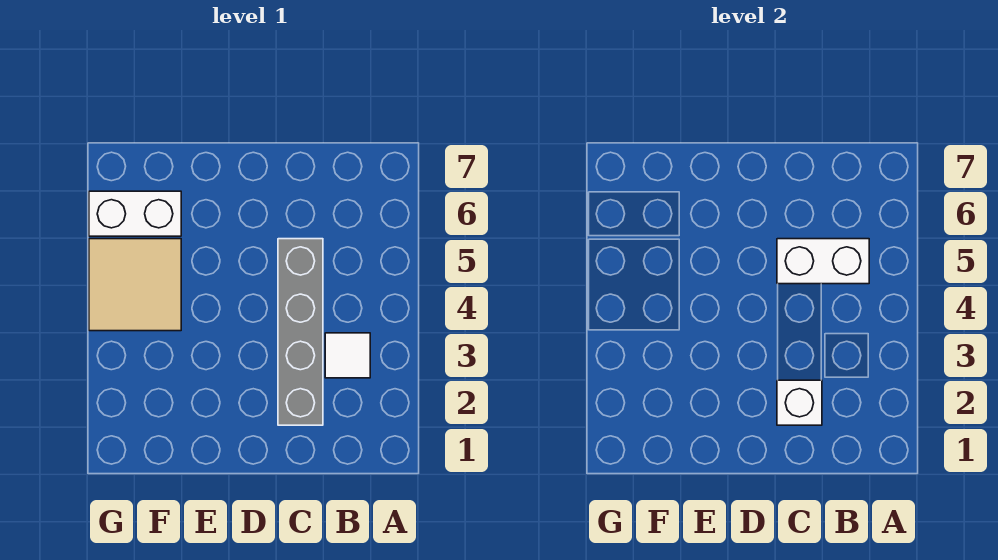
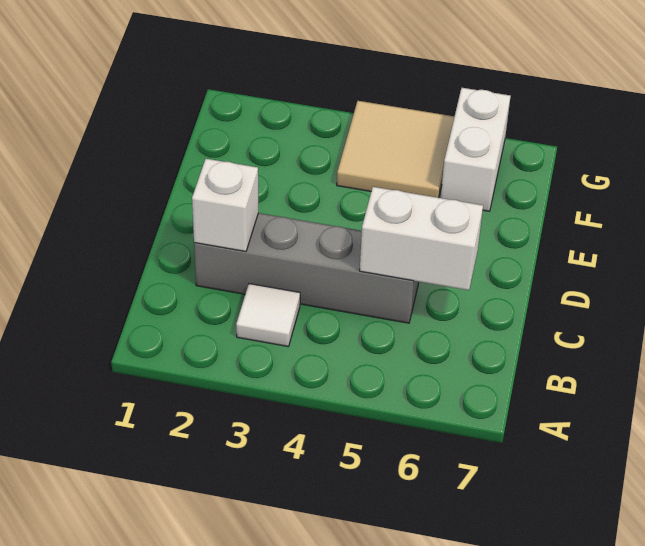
white brick B5:C5 level 2 -> white brick C5:C6 level 2

